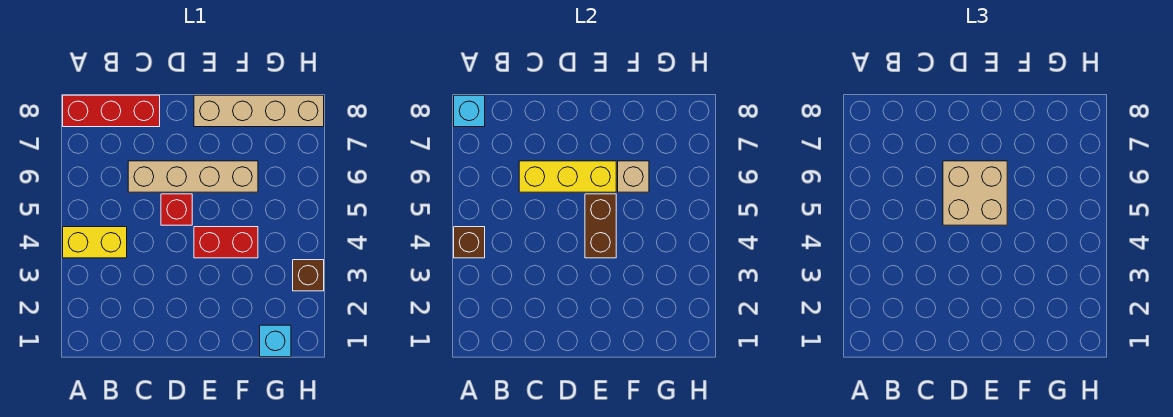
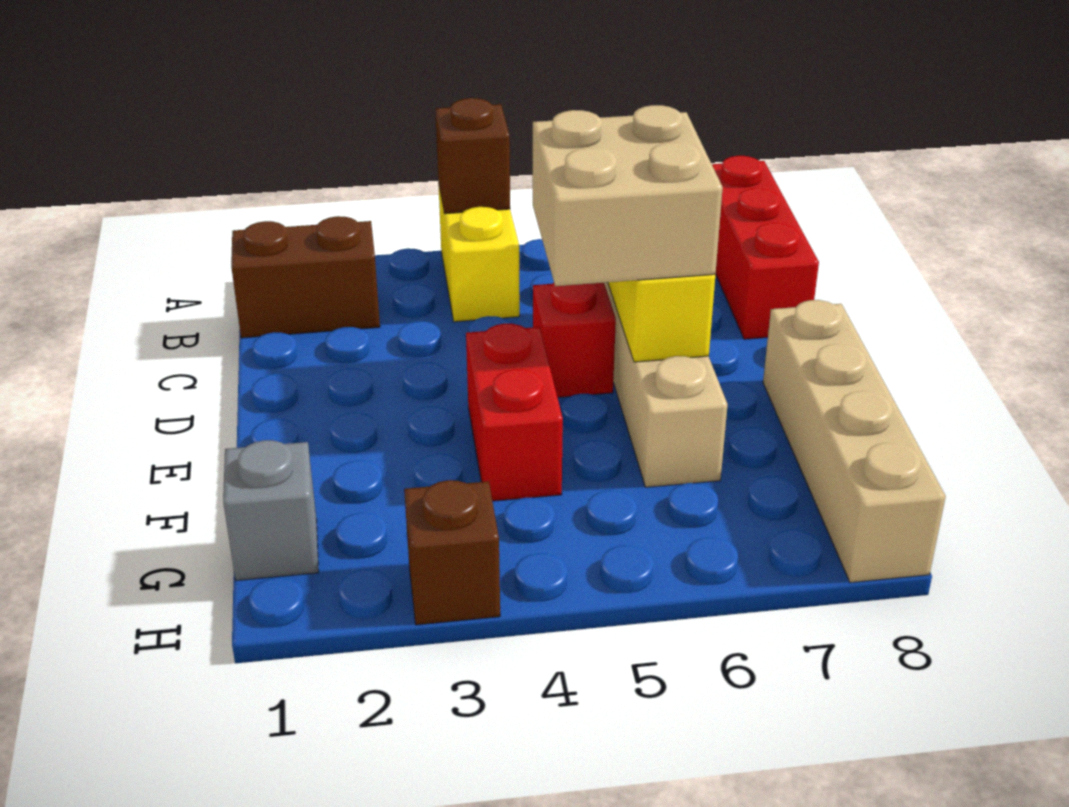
cyan brick A8 level 2 -> none
brown brick E4:E5 level 2 -> brown brick B1:B2 level 1
tan brick F6 level 2 -> none
cyan brick G1 level 1 -> grey brick G1 level 1

